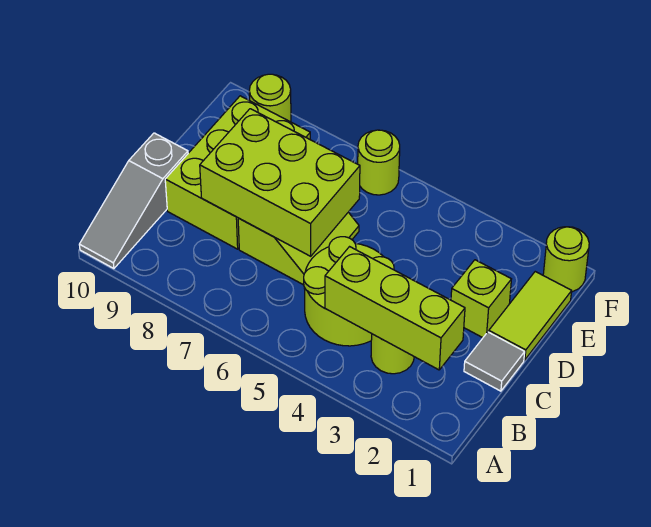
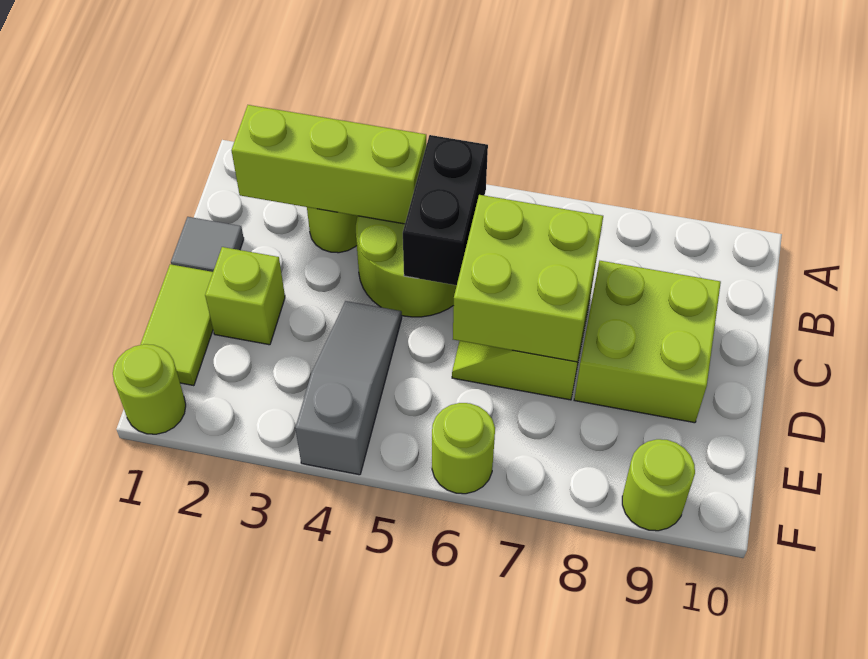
grey slope A10:C10 level 1 top C -> grey slope D4:F4 level 1 top F
none -> black brick B5:C5 level 2
lime brick C6:D8 level 2 -> lime brick C6:D7 level 2
lime brick C8:E9 level 1 -> lime brick C8:D9 level 1

